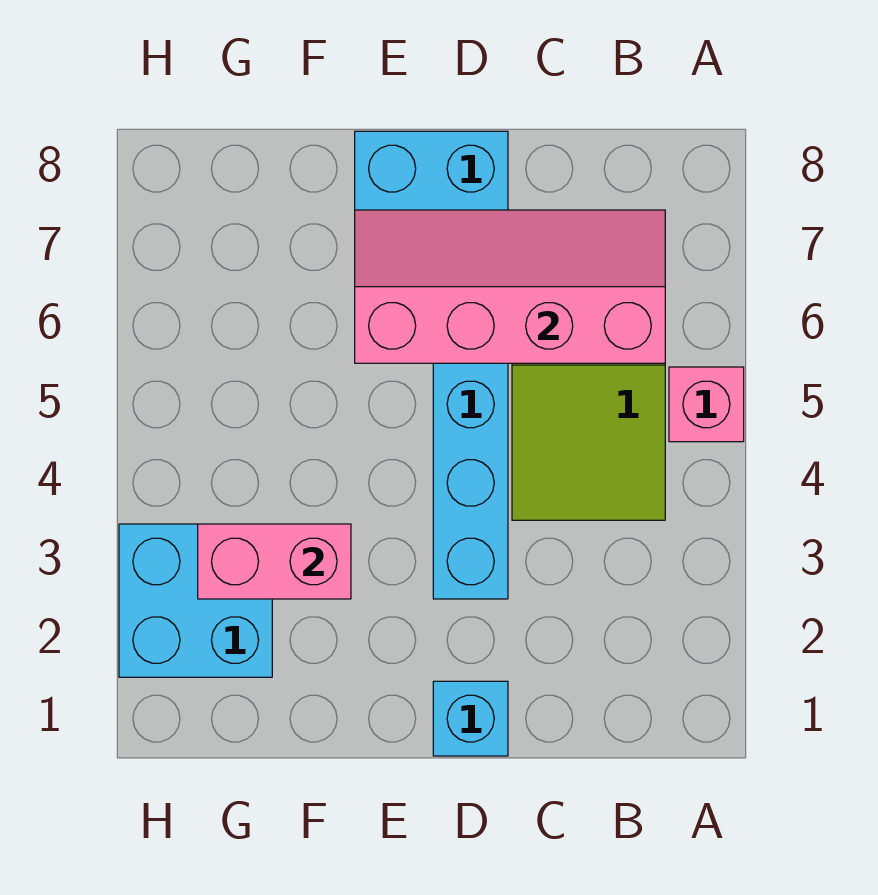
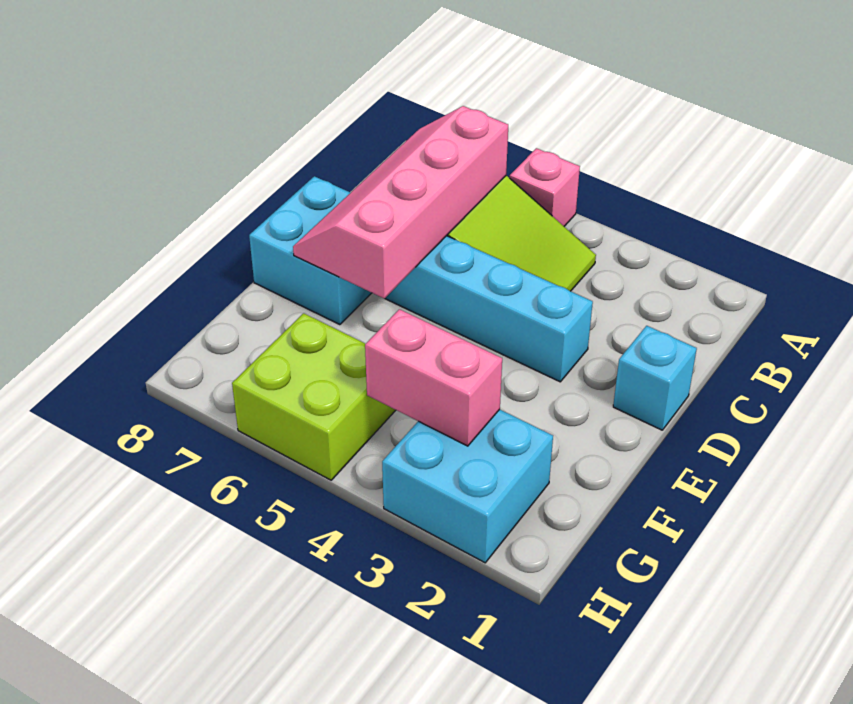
pink brick F3:G3 level 2 -> pink brick G3:G4 level 2
none -> lime brick G5:H6 level 1

